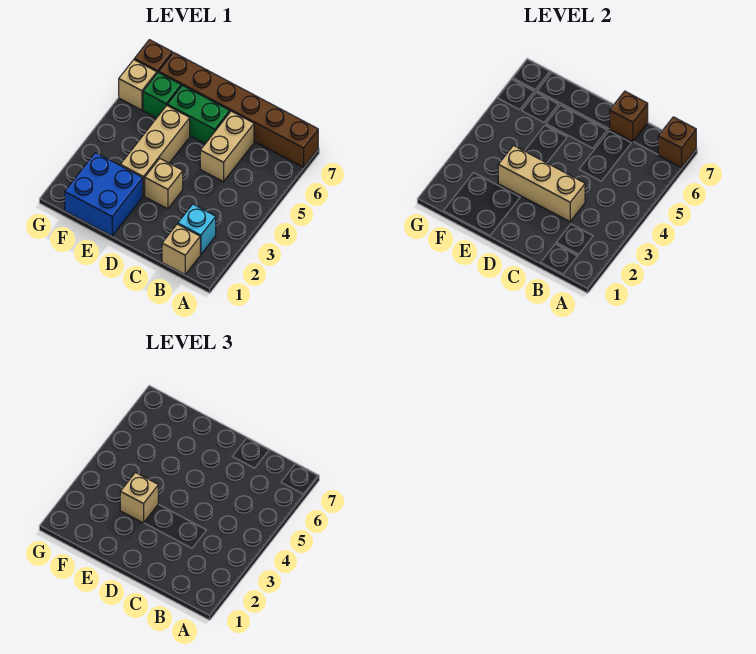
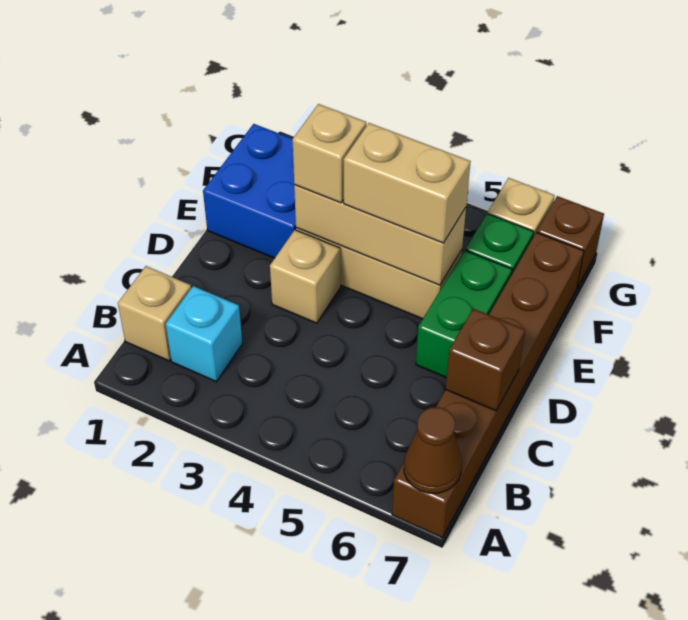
brown brick A7 level 2 -> brown cone A7 level 2
tan brick C3:E3 level 2 -> tan brick E3:E5 level 2
tan brick C5:C6 level 1 -> tan brick E4:E5 level 3

